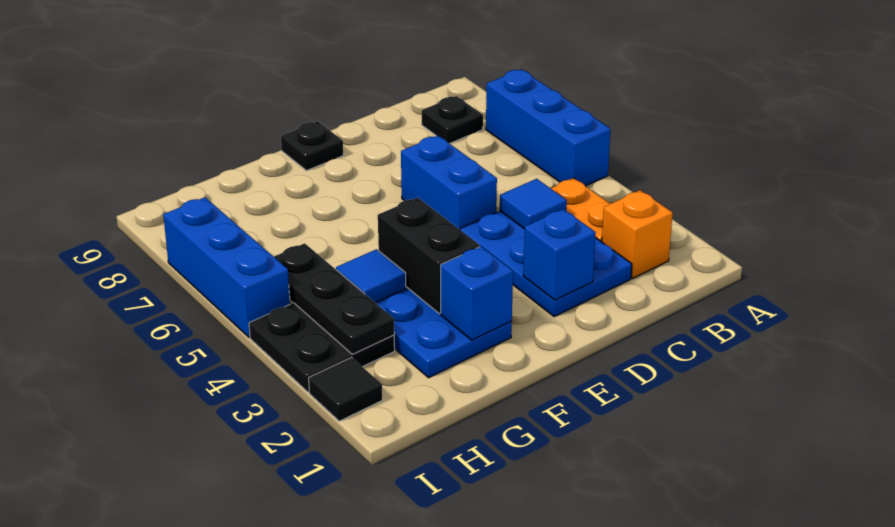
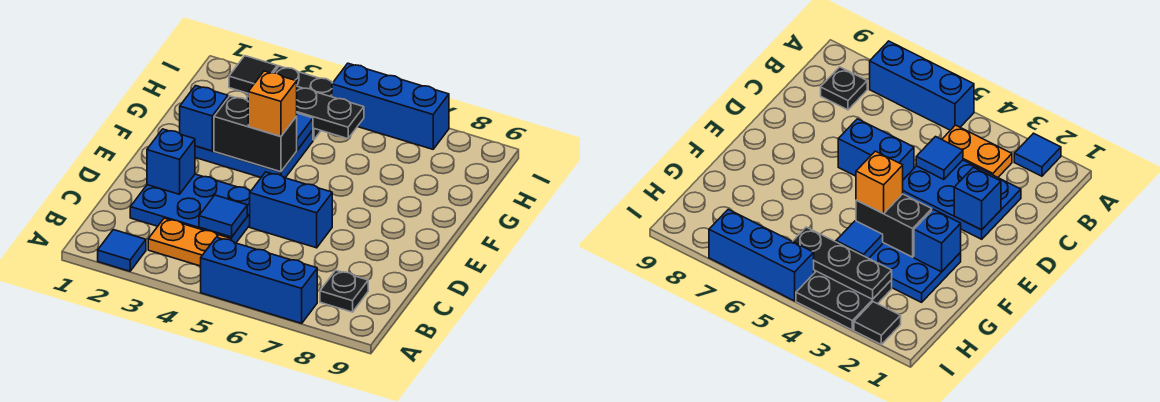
none -> blue tile A2 level 1
orange brick B2 level 1 -> orange brick F4 level 3
black plate E9 level 1 -> none

